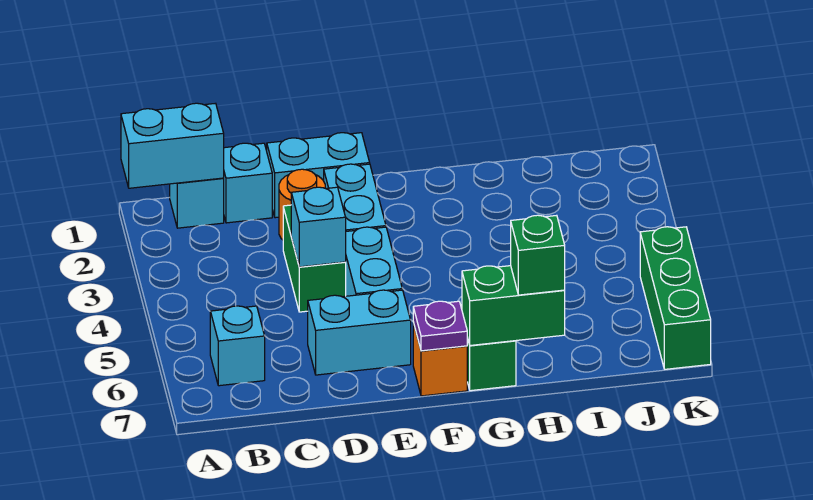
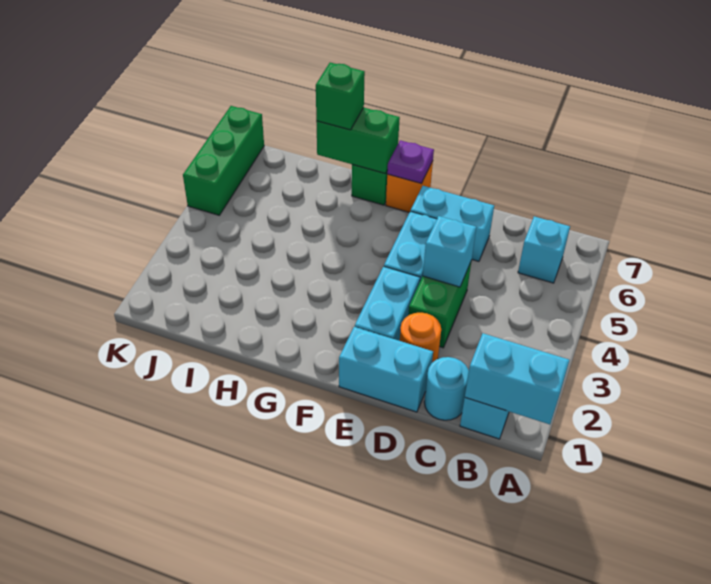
cyan brick C1 level 1 -> cyan round brick C1 level 1

